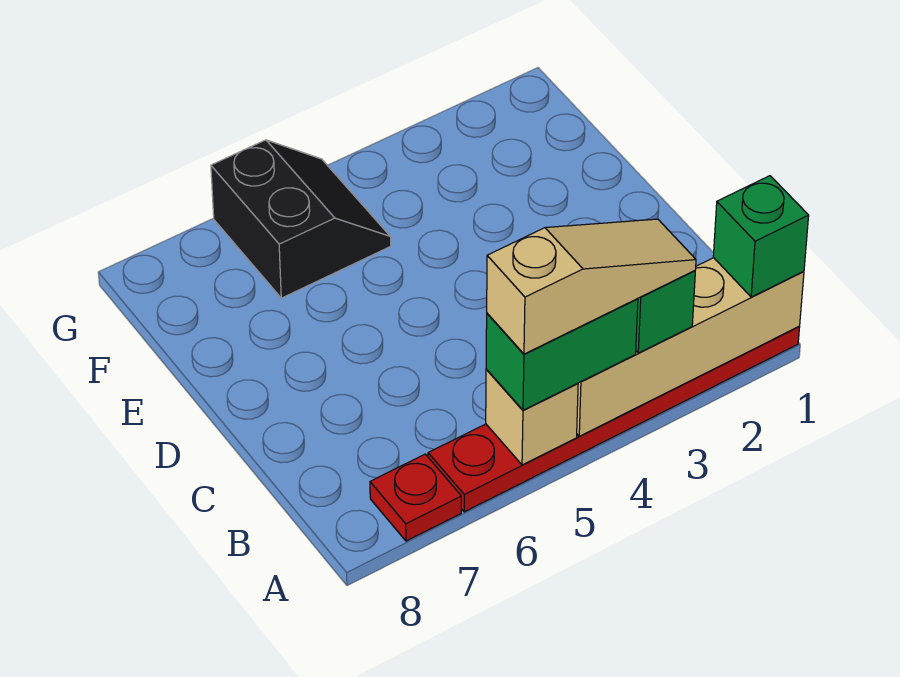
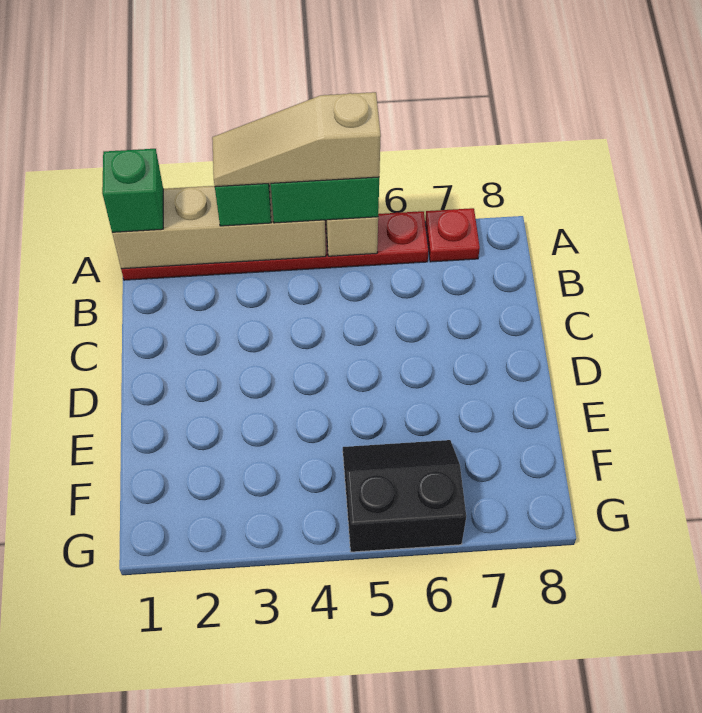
black slope F5:G6 level 1 top 6 -> black slope F5:G6 level 1 top G

